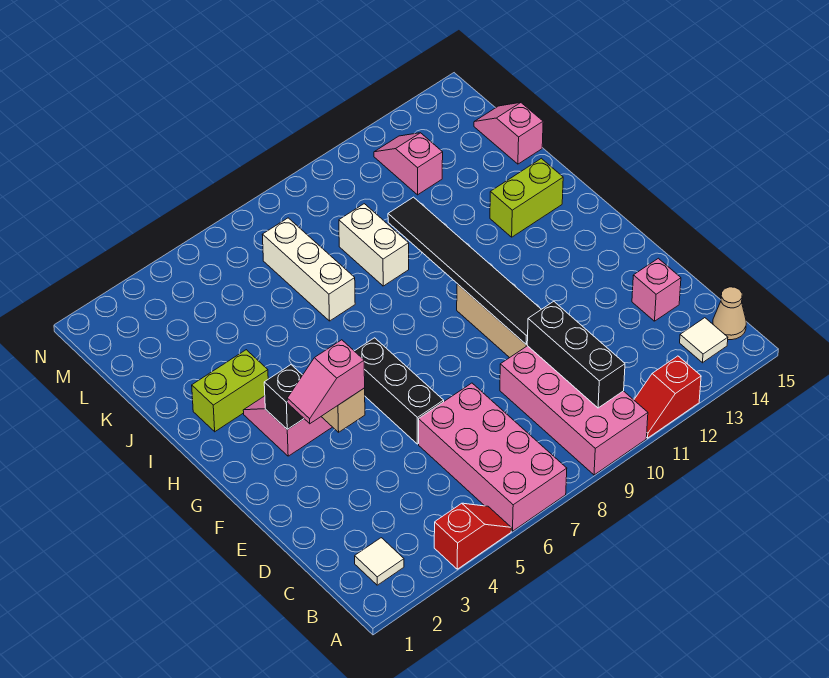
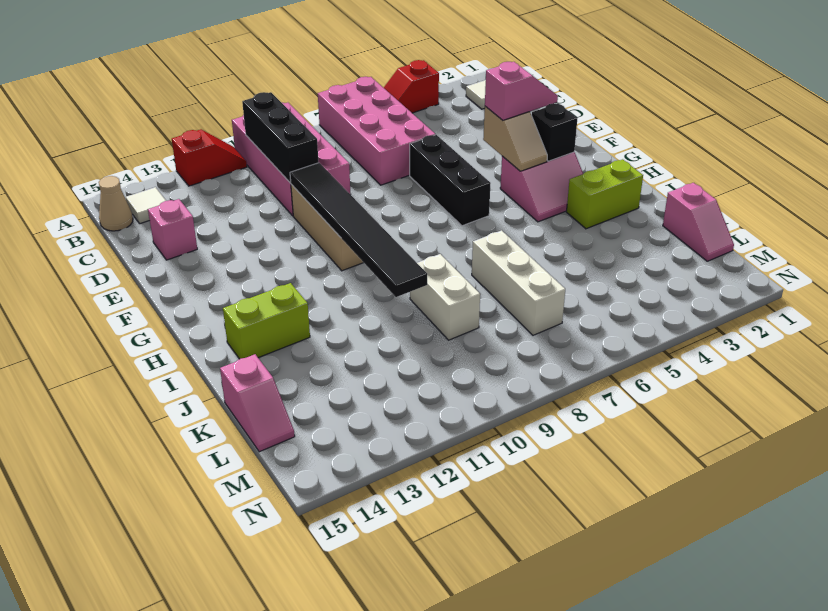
pink slope L12:M12 level 1 top L -> pink slope K1:L1 level 1 top K

